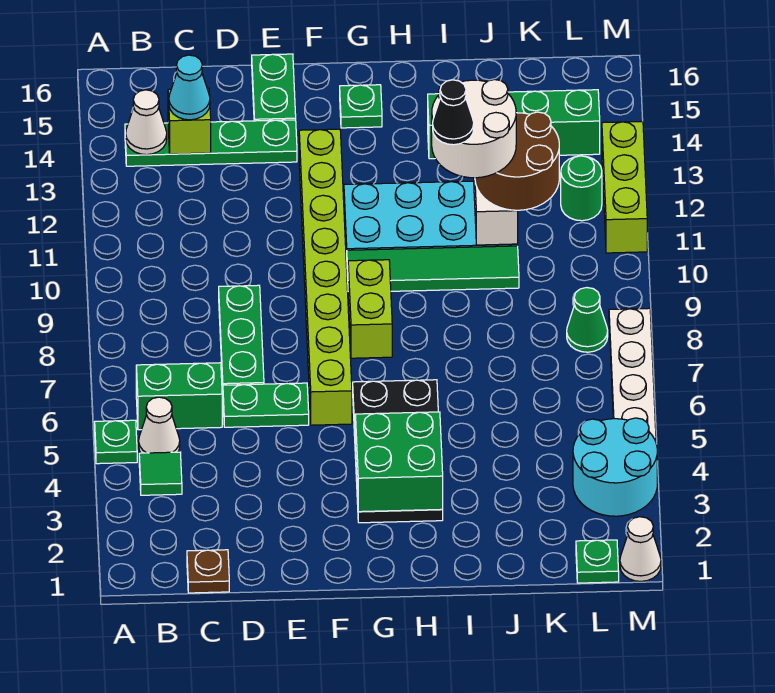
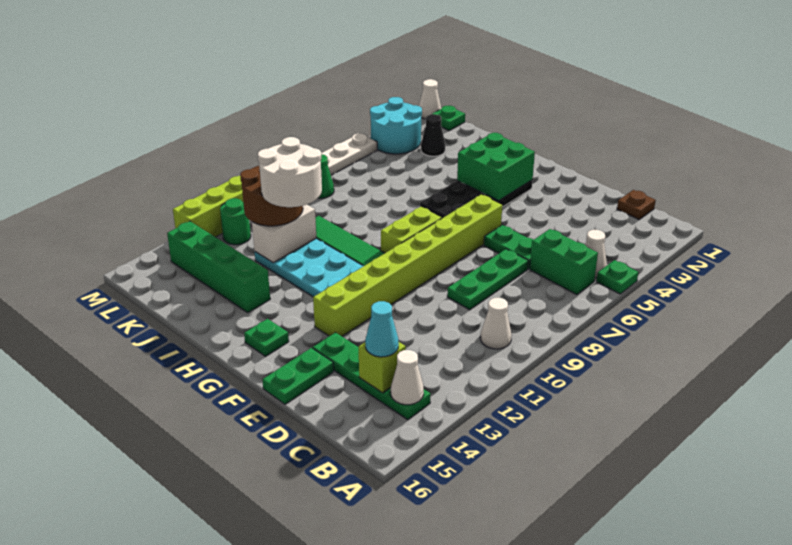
green tile B4 level 1 -> none
none -> white cone B10 level 1
black cone I11 level 5 -> black cone K3 level 1

